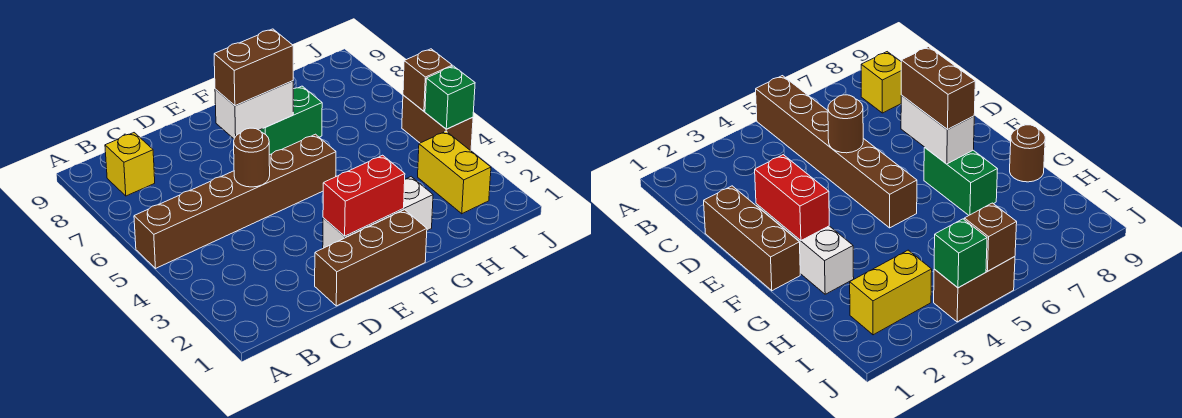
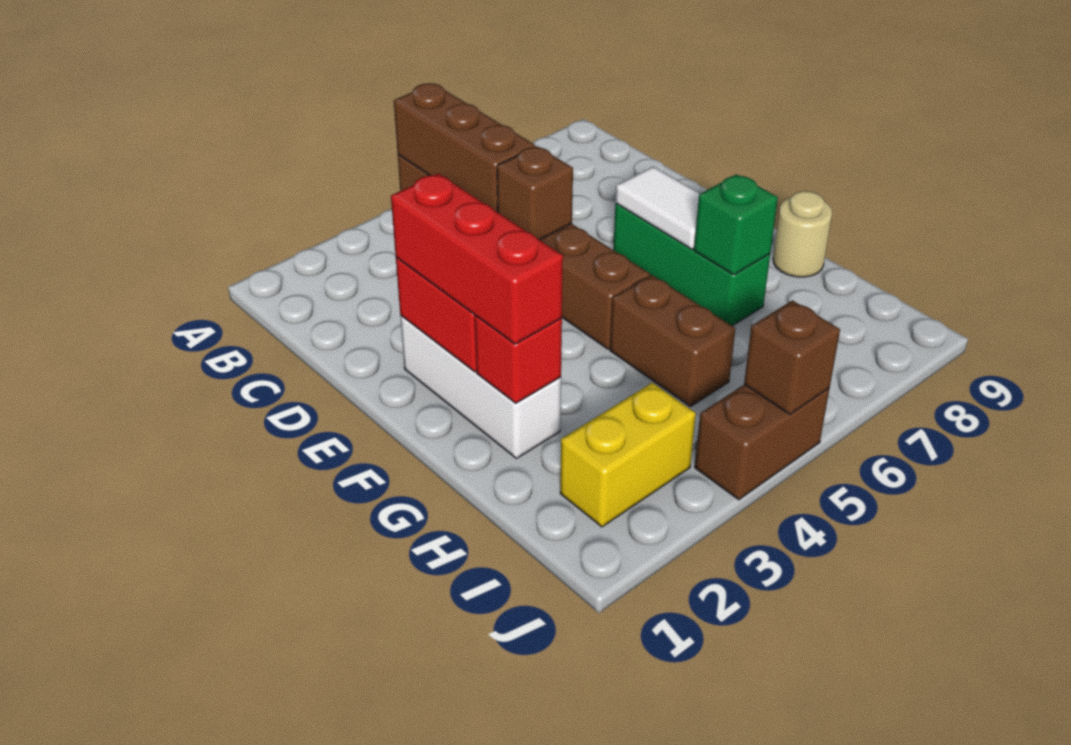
yellow brick B8 level 1 -> none
brown brick D1:F1 level 1 -> brown brick A5:C5 level 2
brown round brick D5 level 2 -> brown brick D5 level 2
none -> red brick E2:G2 level 3
white brick E7:F7 level 2 -> white tile E7:F7 level 2
brown brick E7:F7 level 3 -> brown brick G5:H5 level 1
green brick F7:G7 level 1 -> green brick E7:G7 level 1
none -> red brick G2 level 2
brown round brick G9 level 1 -> tan round brick G9 level 1
green brick J4 level 2 -> green brick G7 level 2

